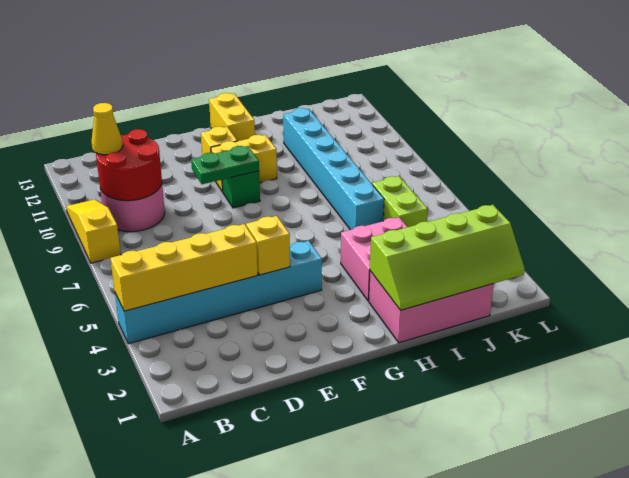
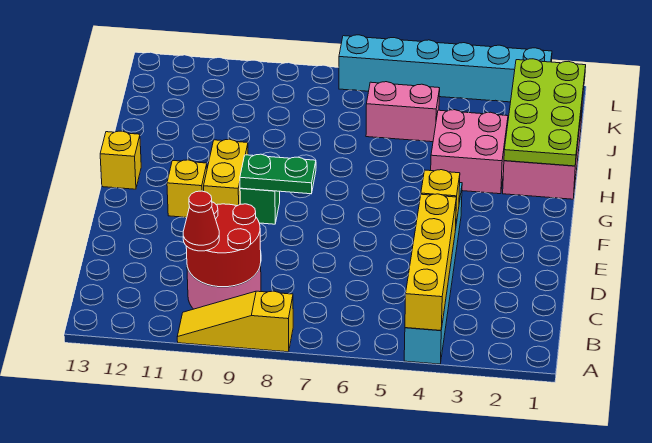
yellow cone B10 level 3 -> red cone B10 level 3
green plate E9:F9 level 2 -> green plate F8:F9 level 2
yellow brick G12:G13 level 1 -> yellow brick G13 level 1
lime slope H1:K2 level 2 top 2 -> lime plate H1:K2 level 2
cyan brick I6:I11 level 1 -> cyan brick L2:L7 level 1
lime brick J5:J6 level 1 -> pink brick J5:J6 level 1

